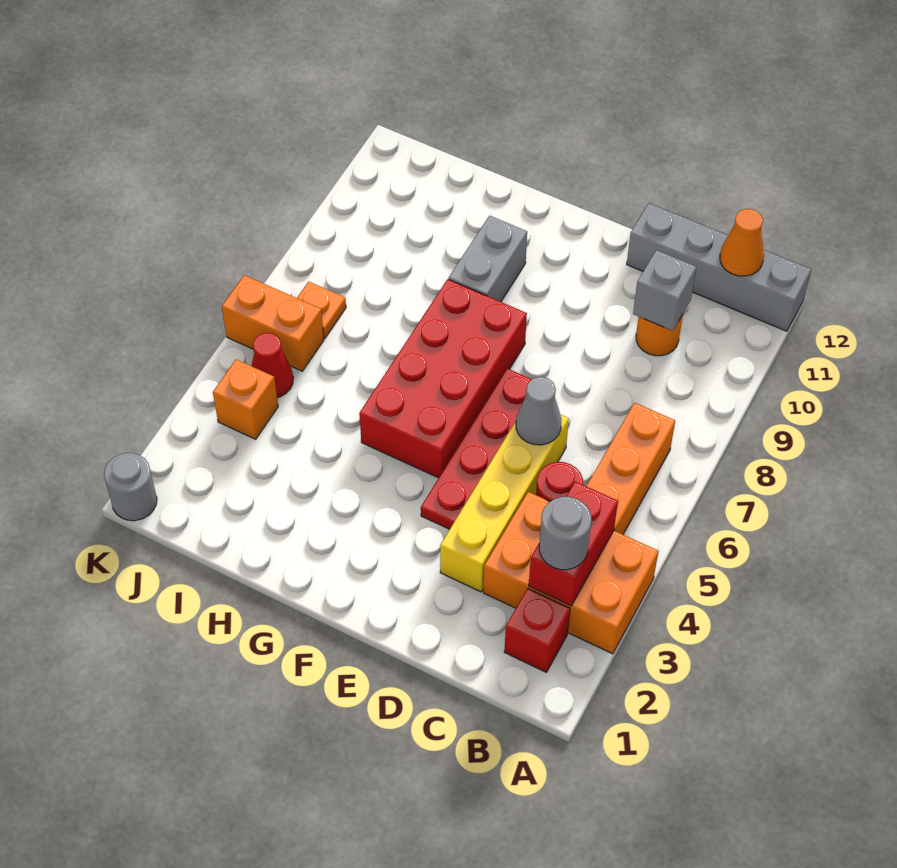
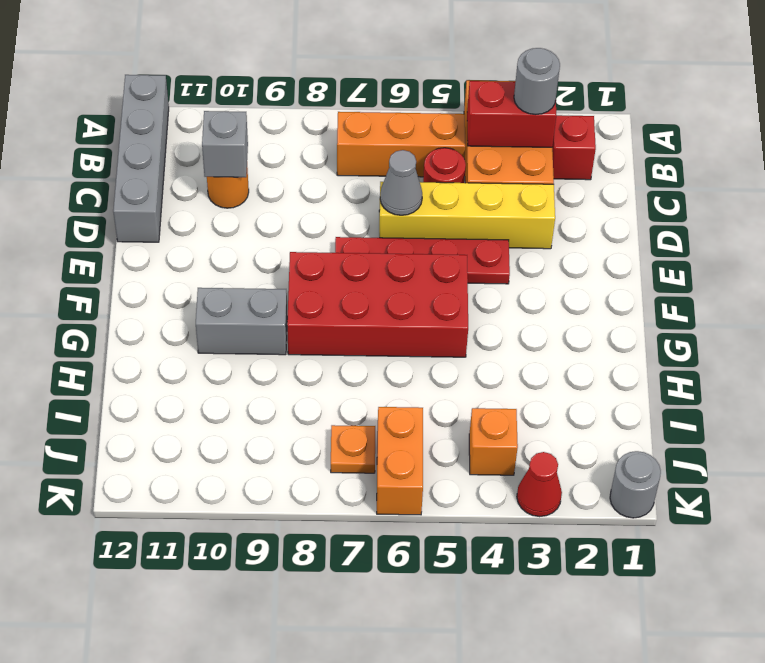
orange cone B12 level 2 -> none
red cone J5 level 1 -> red cone K3 level 1

